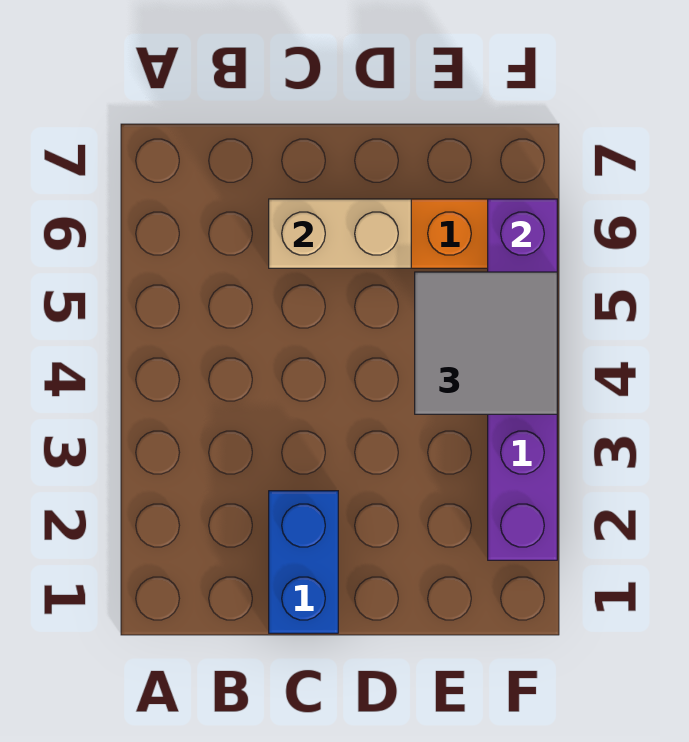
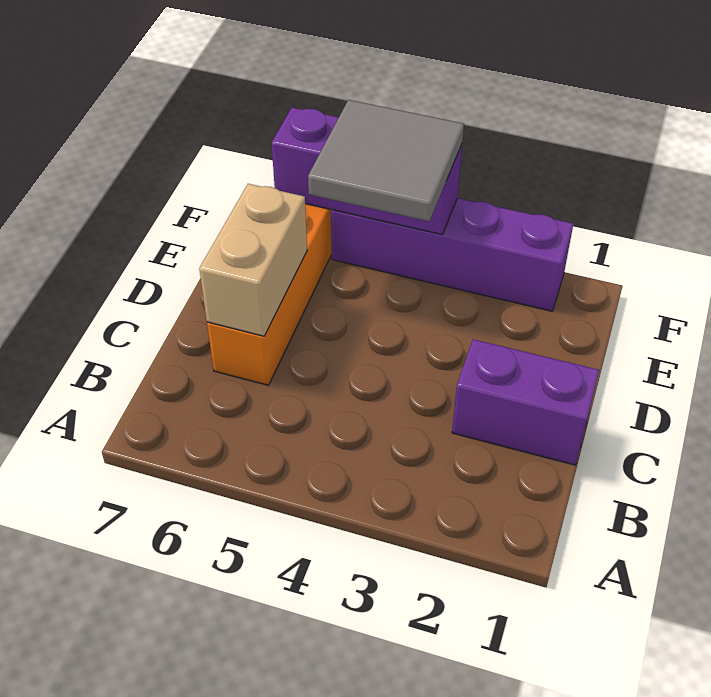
blue brick C1:C2 level 1 -> purple brick C1:C2 level 1

